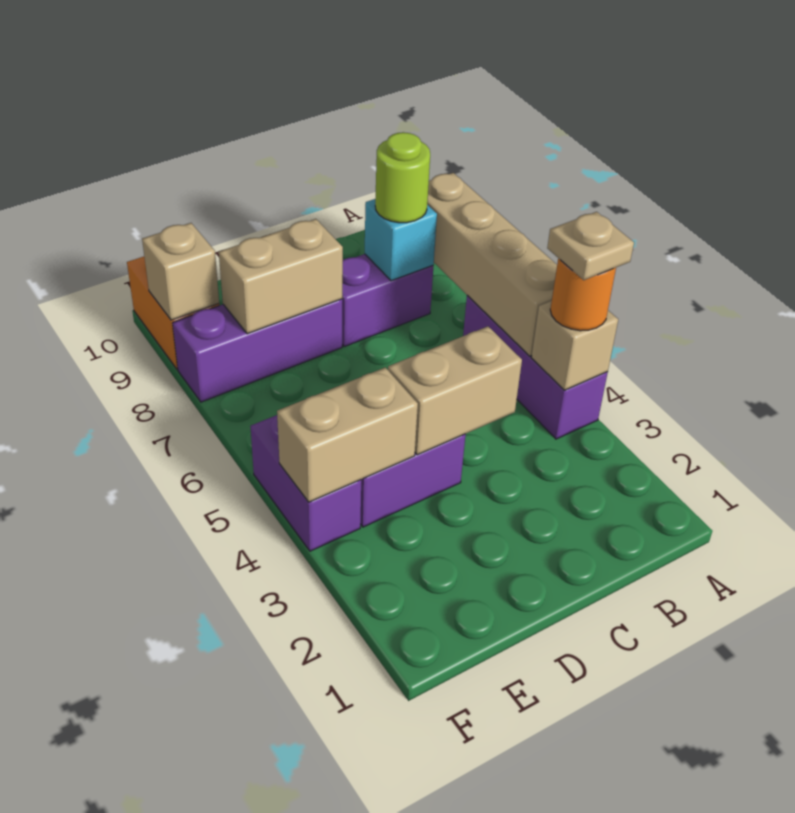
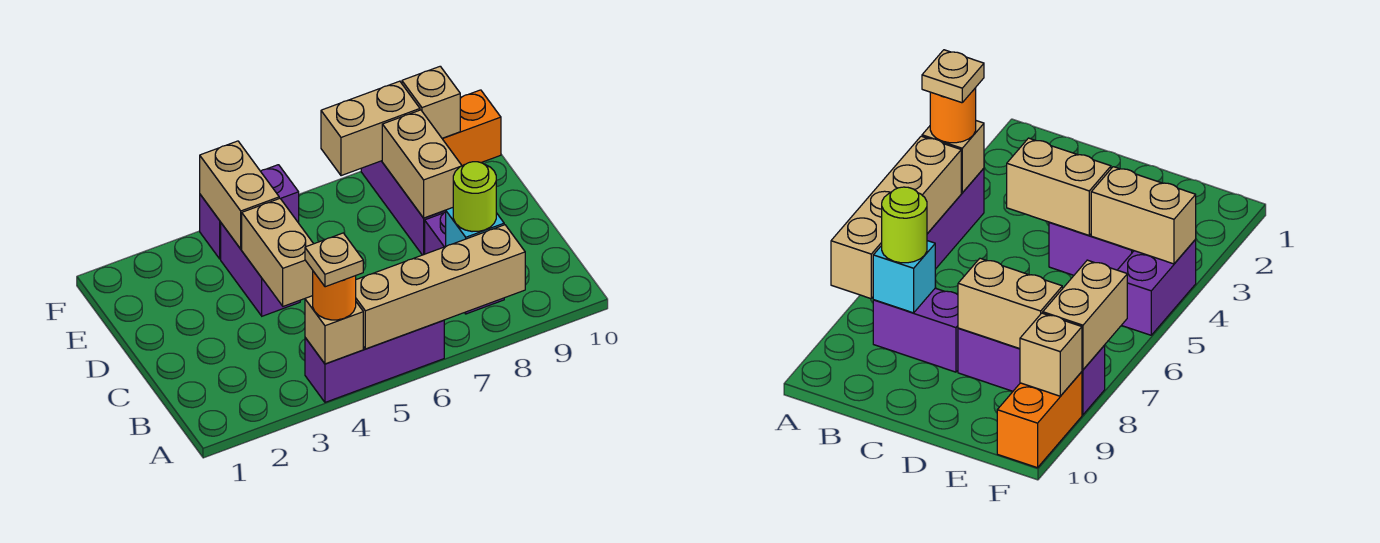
none -> tan brick F7:F8 level 2

